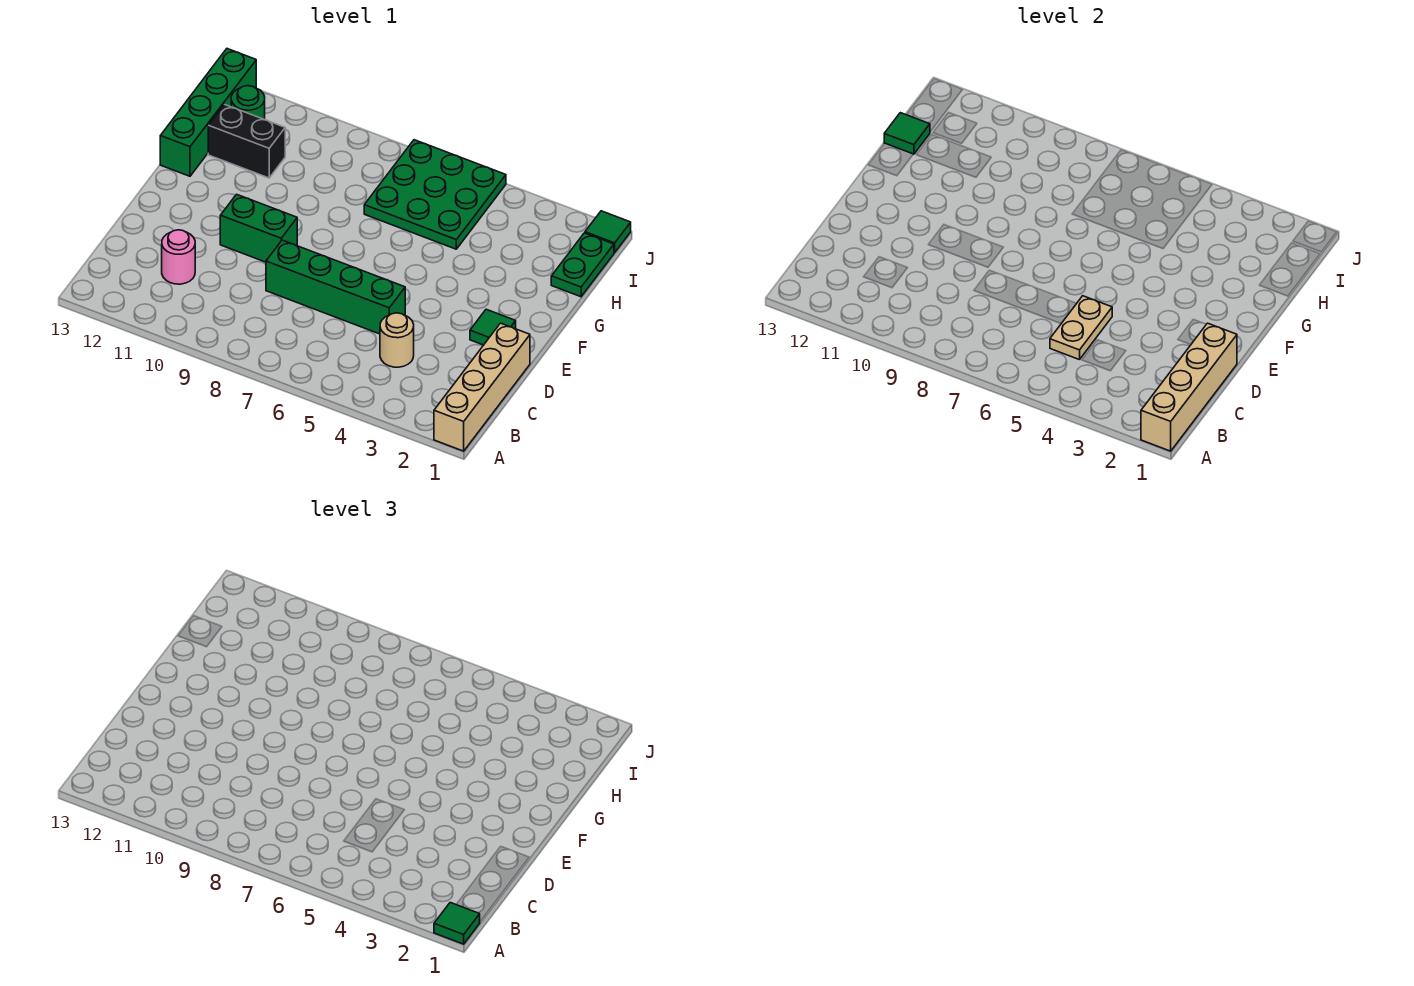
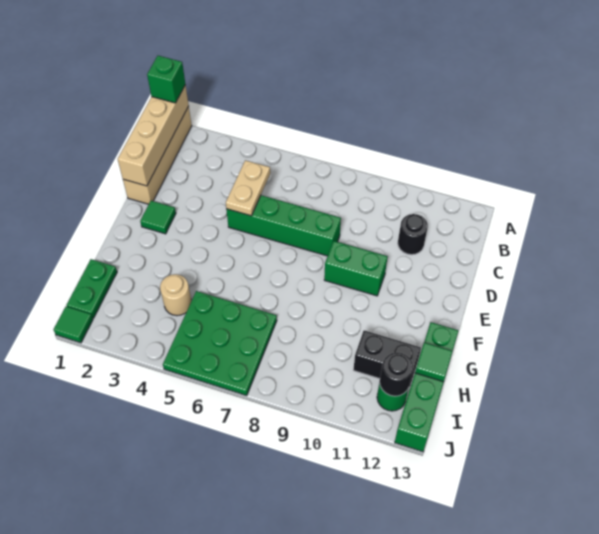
green tile A1 level 3 -> green brick A1 level 3
tan round brick C4 level 1 -> tan round brick H4 level 1
pink round brick C11 level 1 -> black round brick C11 level 1
none -> black round brick I12 level 2

